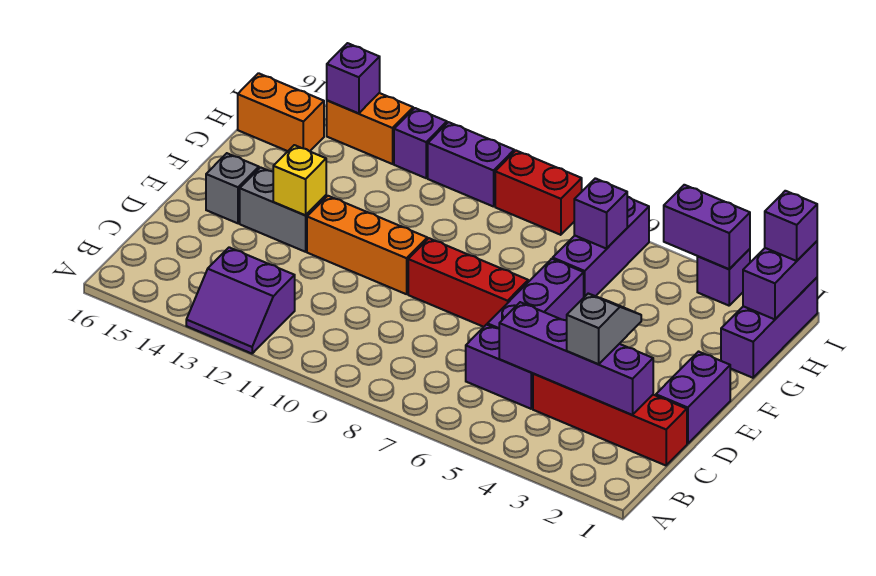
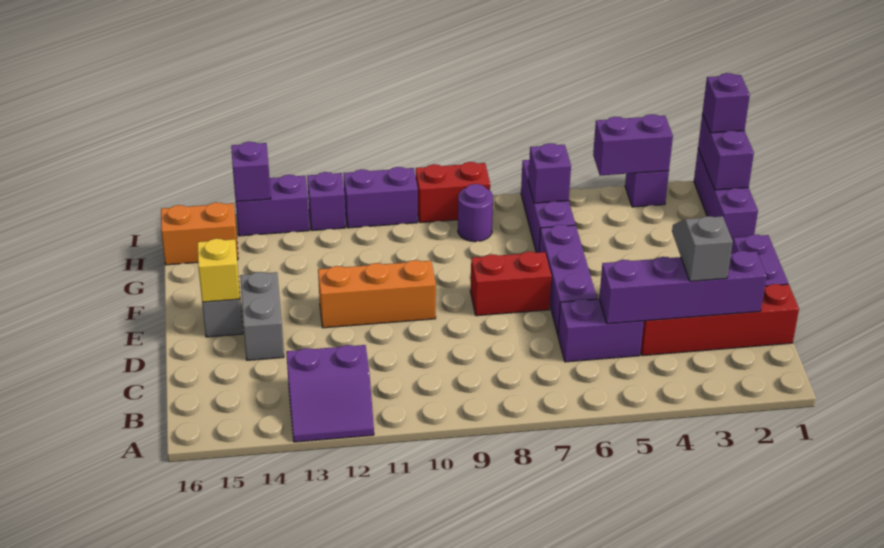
red brick E7:E9 level 1 -> red brick E7:E8 level 1
grey brick E13:E14 level 1 -> grey brick D14:E14 level 1
yellow brick E13 level 2 -> yellow brick E15 level 2
none -> purple round brick H8 level 1
orange brick I13:I14 level 1 -> purple brick I13:I14 level 1

